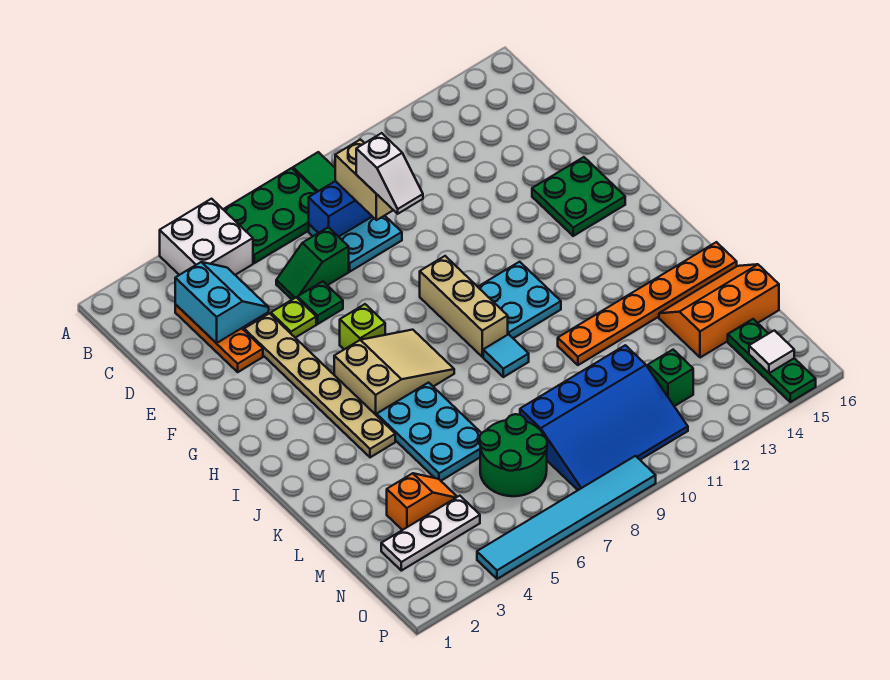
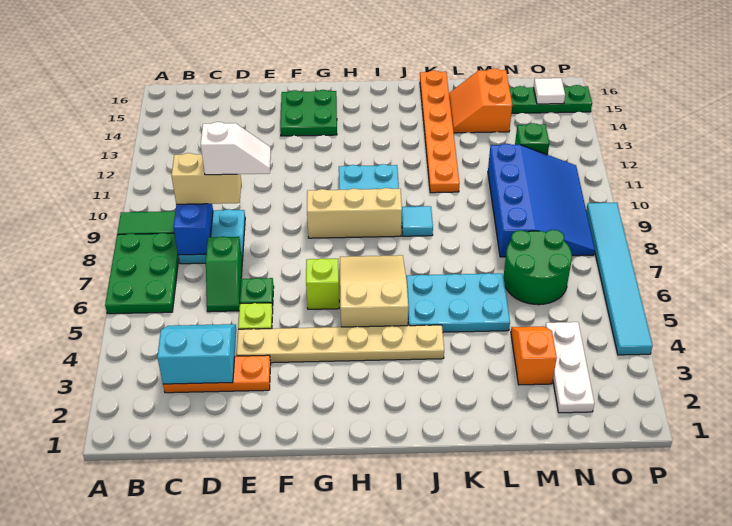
white brick A4:B5 level 1 -> none
orange slope L14:M16 level 1 top M -> orange slope L14:M15 level 1 top M

